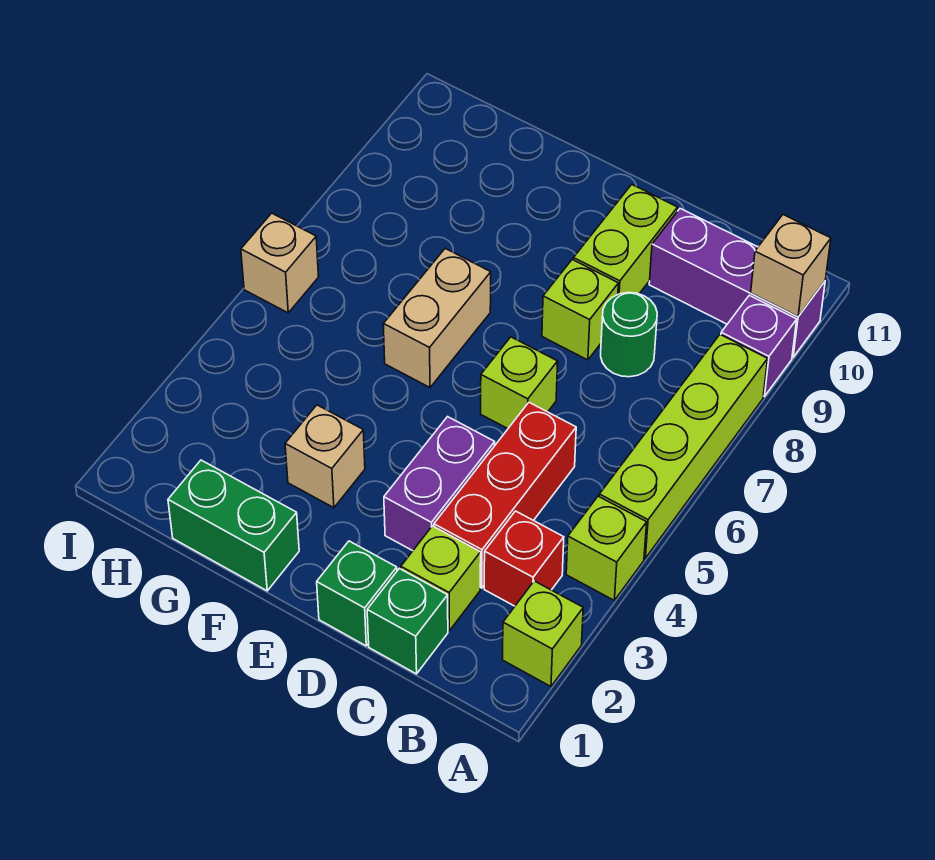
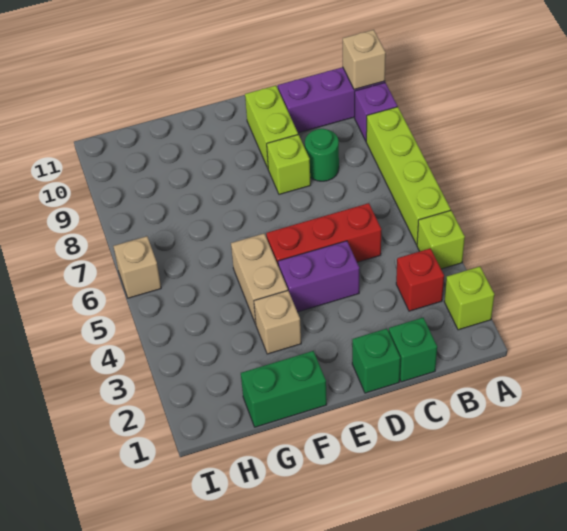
lime brick C2 level 1 -> none
red brick C3:C5 level 1 -> red brick C5:E5 level 1
purple brick D3:D4 level 1 -> purple brick D4:E4 level 1
lime brick D6 level 1 -> none
tan brick F6:F7 level 1 -> tan brick F4:F5 level 1

